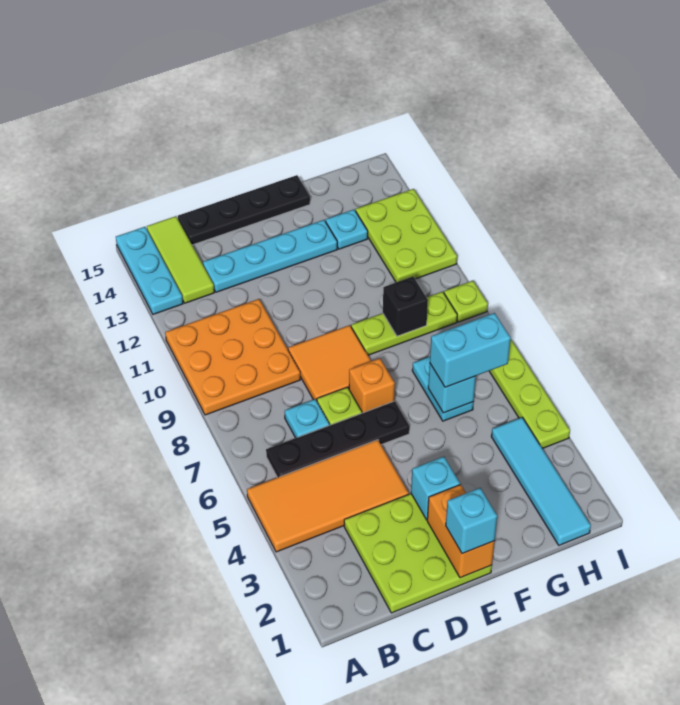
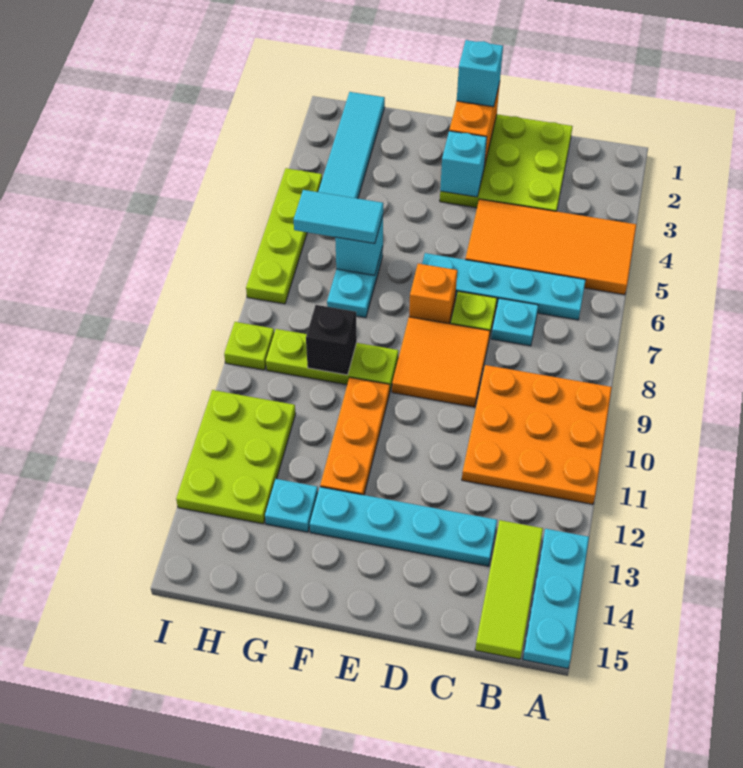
black plate B6:E6 level 1 -> cyan plate B6:E6 level 1
black plate C15:F15 level 1 -> none
none -> orange plate F10:F12 level 1
cyan brick G6:H6 level 3 -> cyan tile G6:H6 level 3

